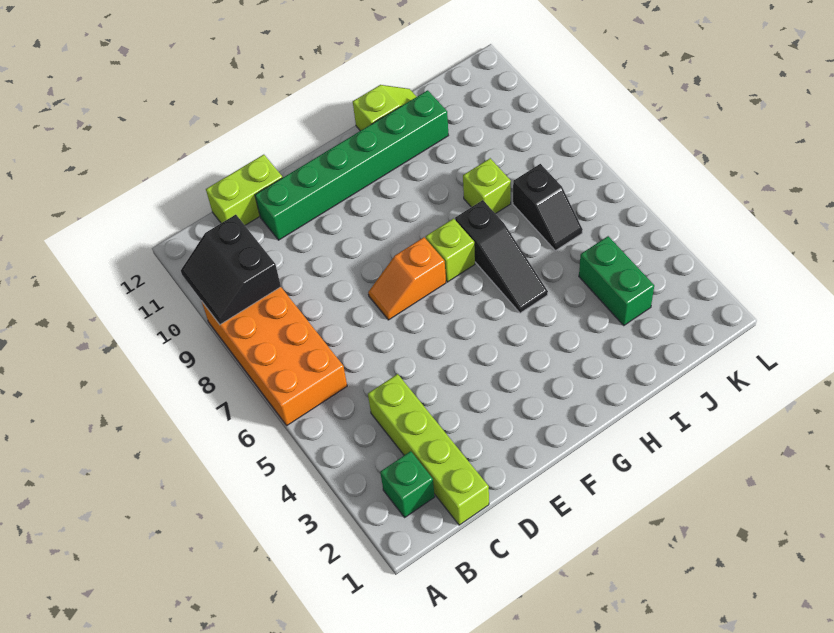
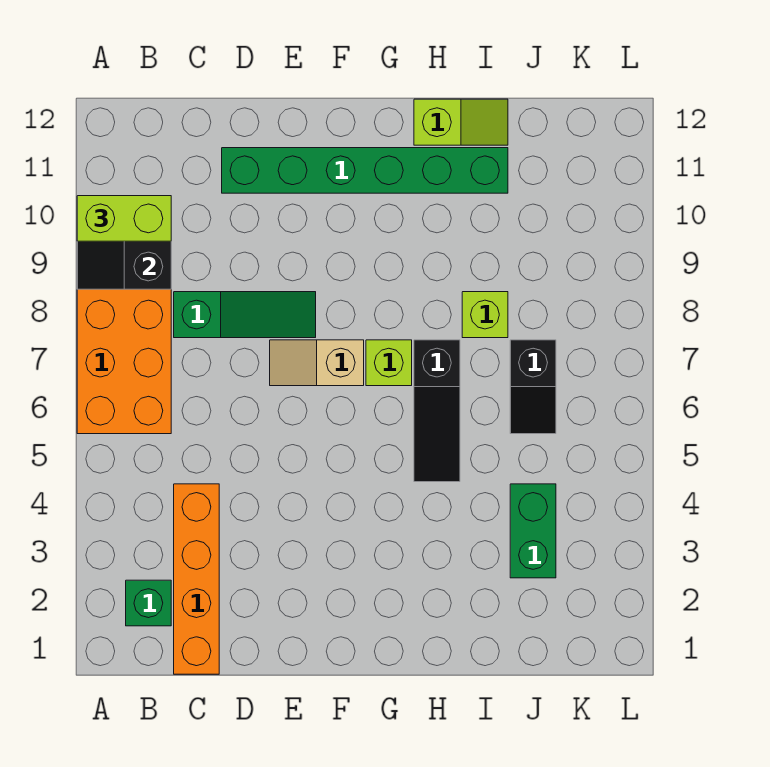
lime brick C1:C4 level 1 -> orange brick C1:C4 level 1
none -> green slope C8:E8 level 1 top C
lime brick C12:D12 level 1 -> lime brick A10:B10 level 3
orange slope E7:F7 level 1 top F -> tan slope E7:F7 level 1 top F

